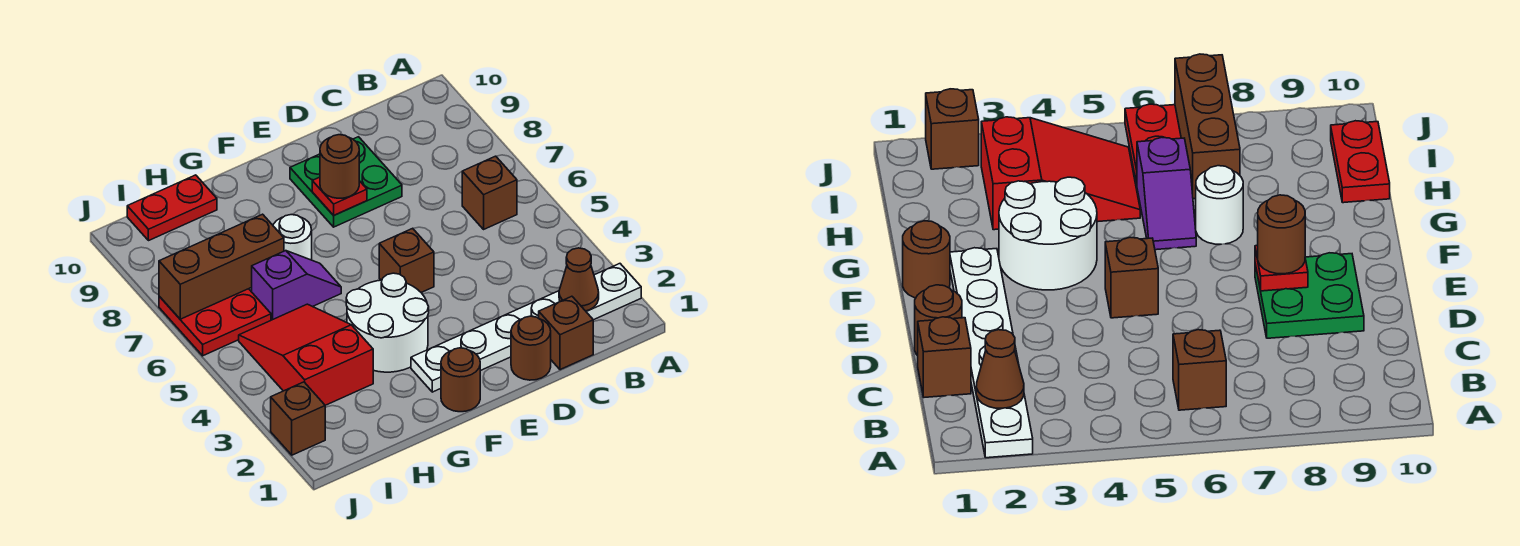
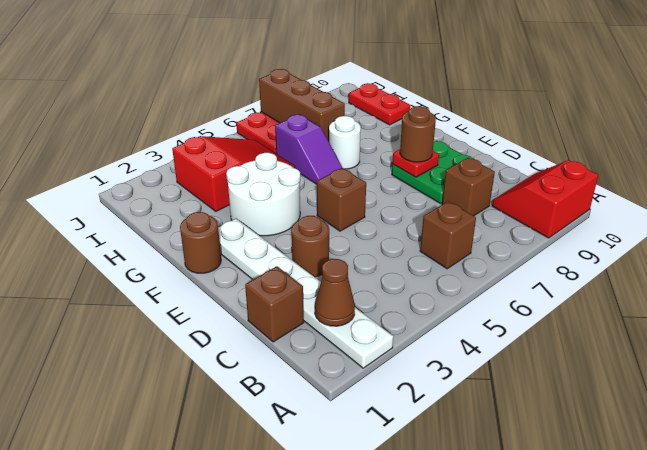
none -> red slope A9:B10 level 1 top A
brown round brick D1 level 1 -> brown round brick D3 level 1
brown brick J2 level 1 -> brown brick C8 level 1

